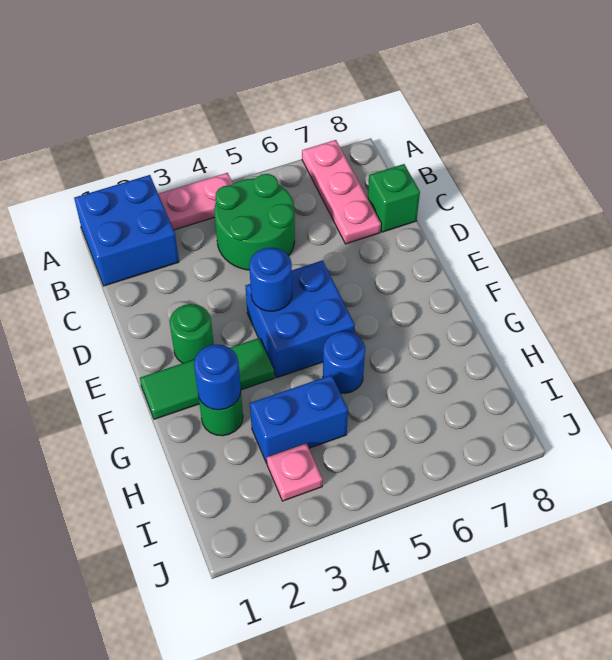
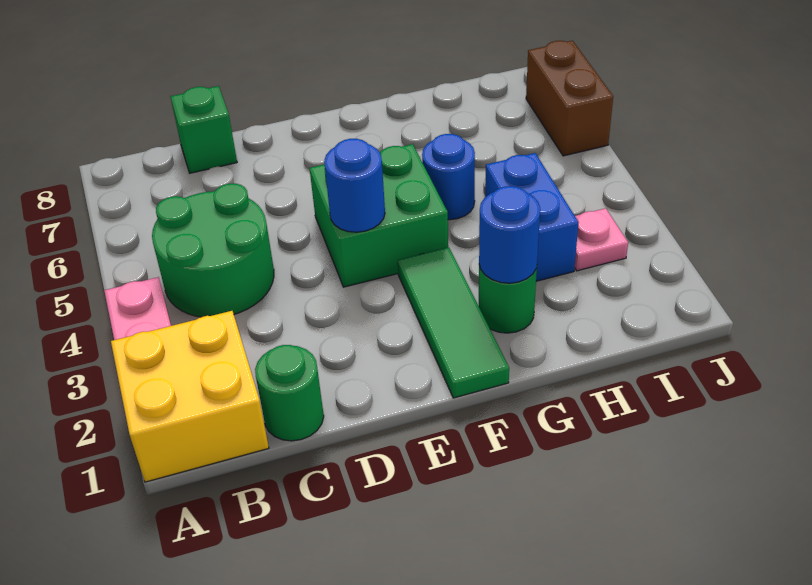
blue brick A1:B2 level 1 -> yellow brick A1:B2 level 1
pink plate A7:C7 level 1 -> none
green round brick E2 level 1 -> green round brick C1 level 1
blue brick E4:F5 level 1 -> green brick E4:F5 level 1
none -> brown brick J6:J7 level 1

